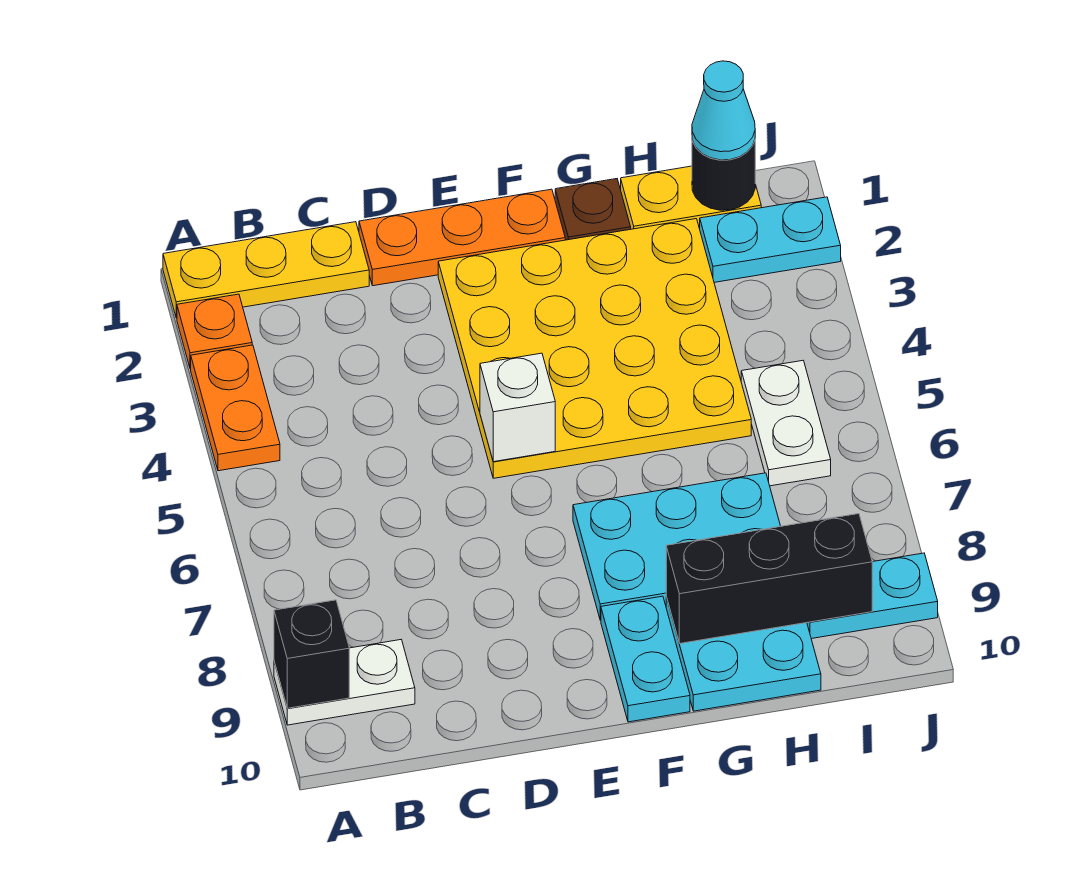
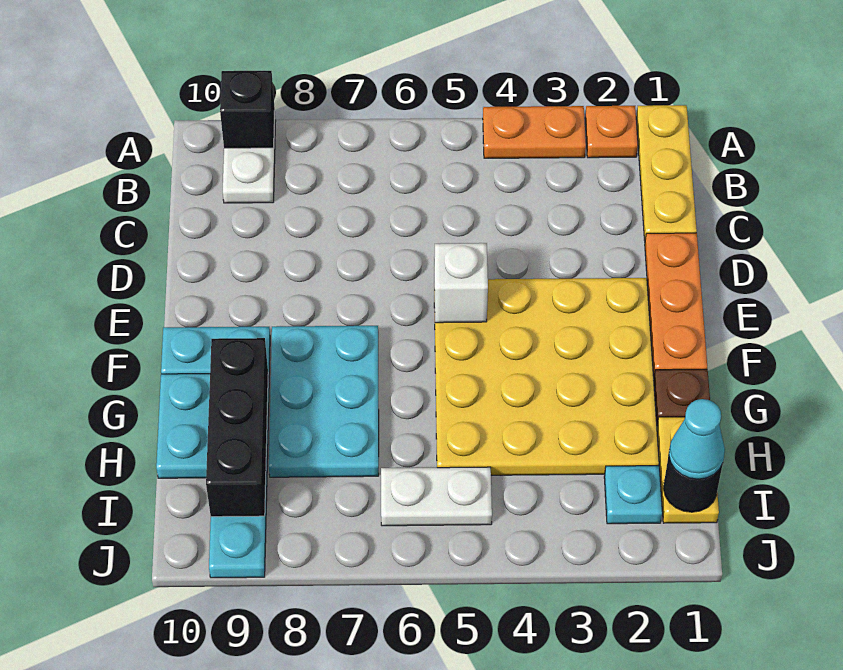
cyan plate I2:J2 level 1 -> cyan plate I2 level 1

